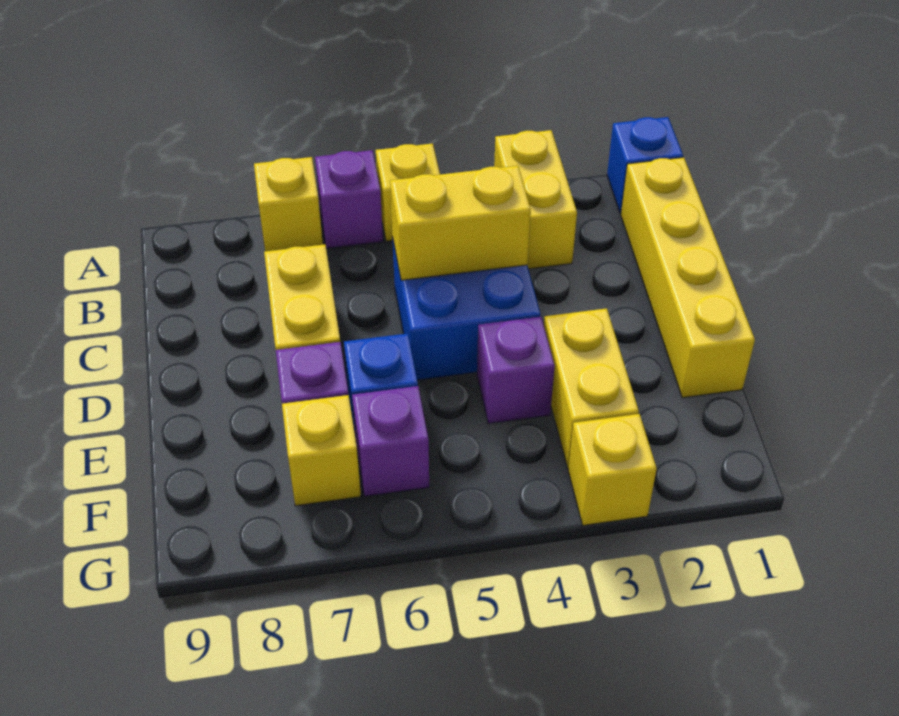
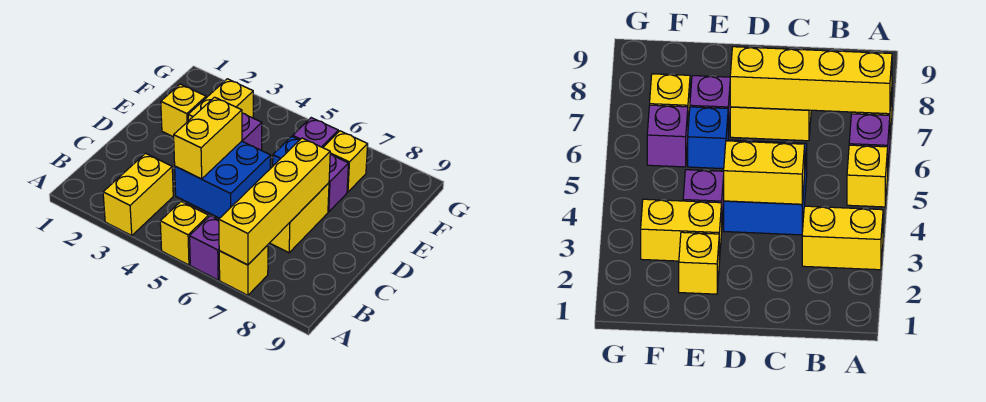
blue brick A1 level 1 -> none
yellow brick B1:E1 level 1 -> yellow brick A7:D7 level 2
yellow brick C4:C5 level 2 -> yellow brick C4:D4 level 2
yellow brick G3 level 1 -> yellow brick E2 level 1

